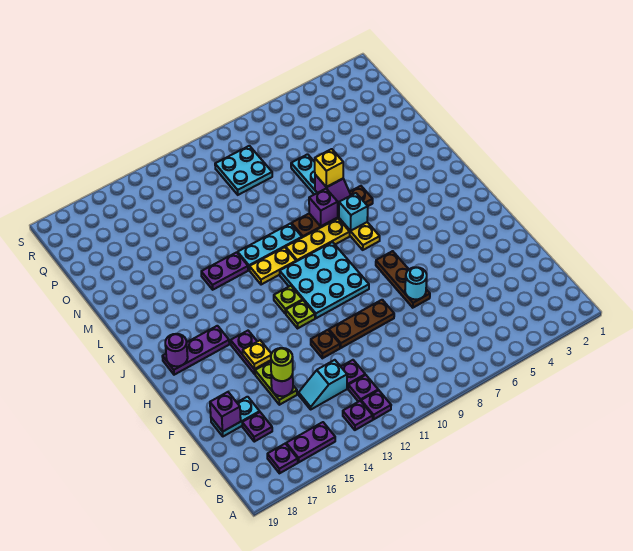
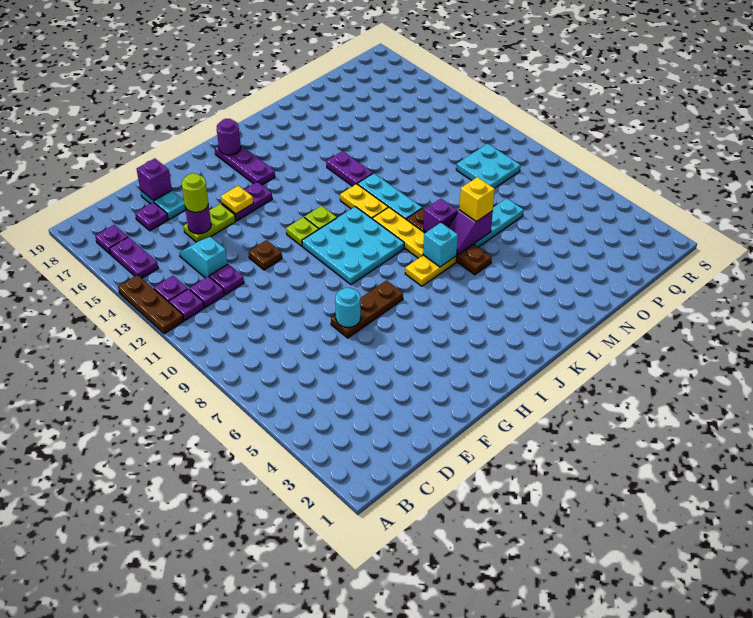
brown plate F9:F11 level 1 -> brown plate A12:A14 level 1

